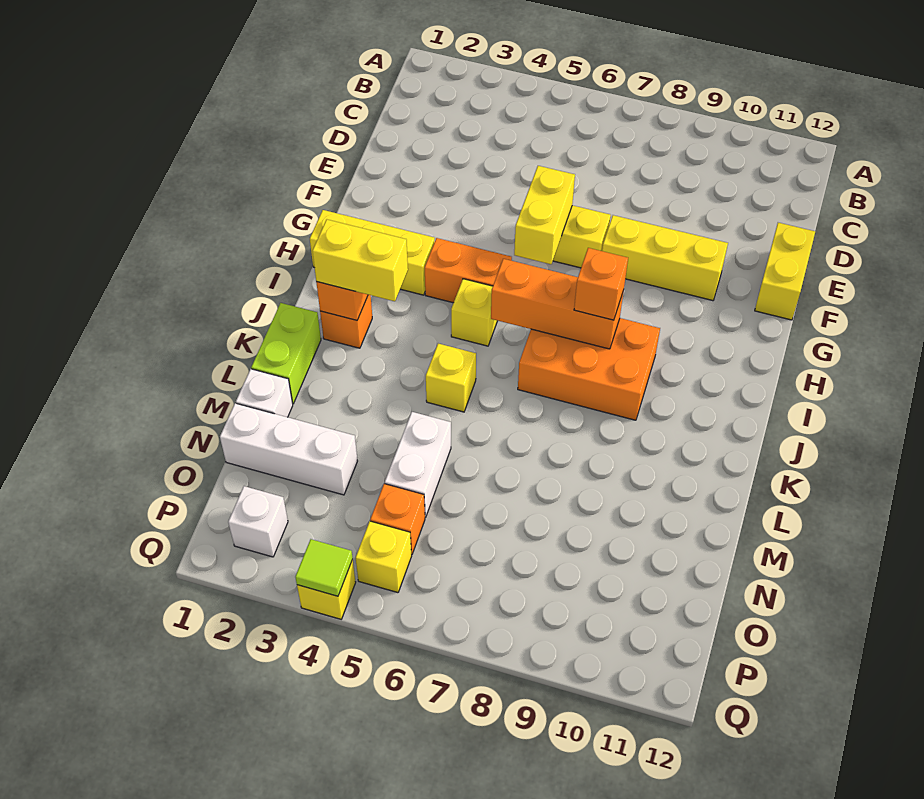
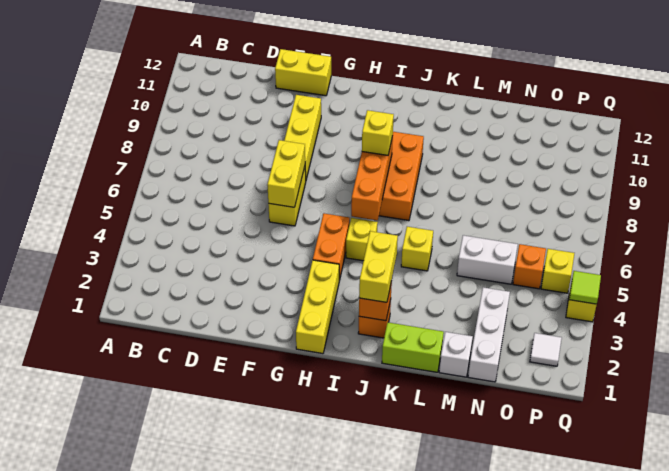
yellow brick F6:G6 level 2 -> yellow brick F6:F7 level 2
orange brick I8 level 3 -> yellow brick I8 level 3
white brick P2 level 1 -> white tile P2 level 1

